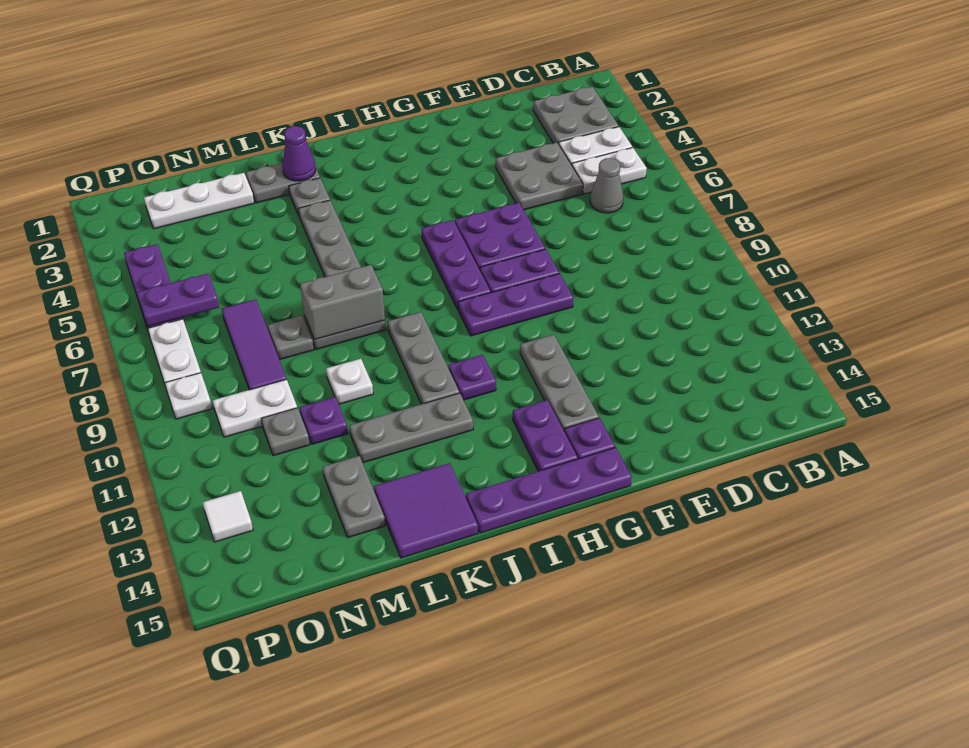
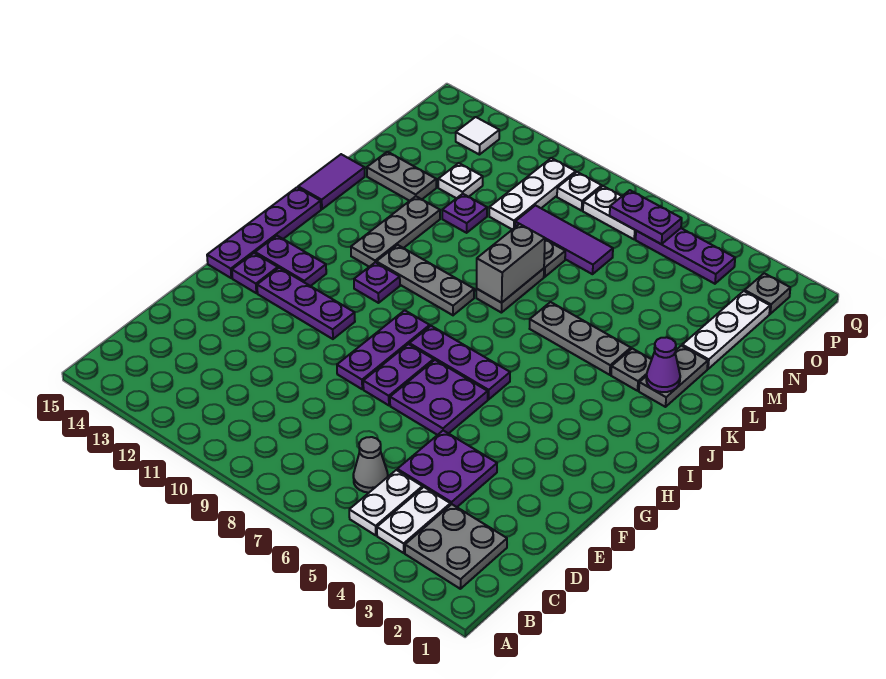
grey plate D4:E5 level 1 -> purple plate D4:E5 level 1
grey plate G11:G13 level 1 -> purple plate G11:G13 level 1
purple tile K14:L15 level 1 -> purple tile K15:L15 level 1
white plate L10 level 1 -> white plate N12 level 1
white plate N10:O10 level 1 -> white plate N10:P10 level 1
grey plate N11 level 1 -> grey plate P2 level 1
purple plate O6:P6 level 2 -> purple plate P6:P7 level 2

